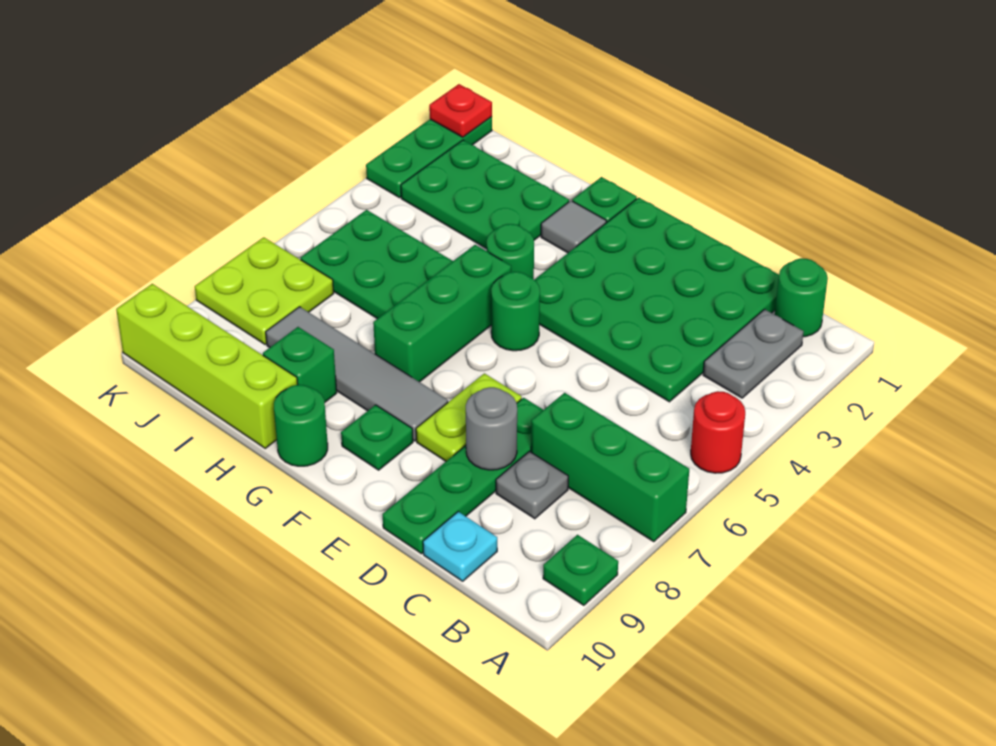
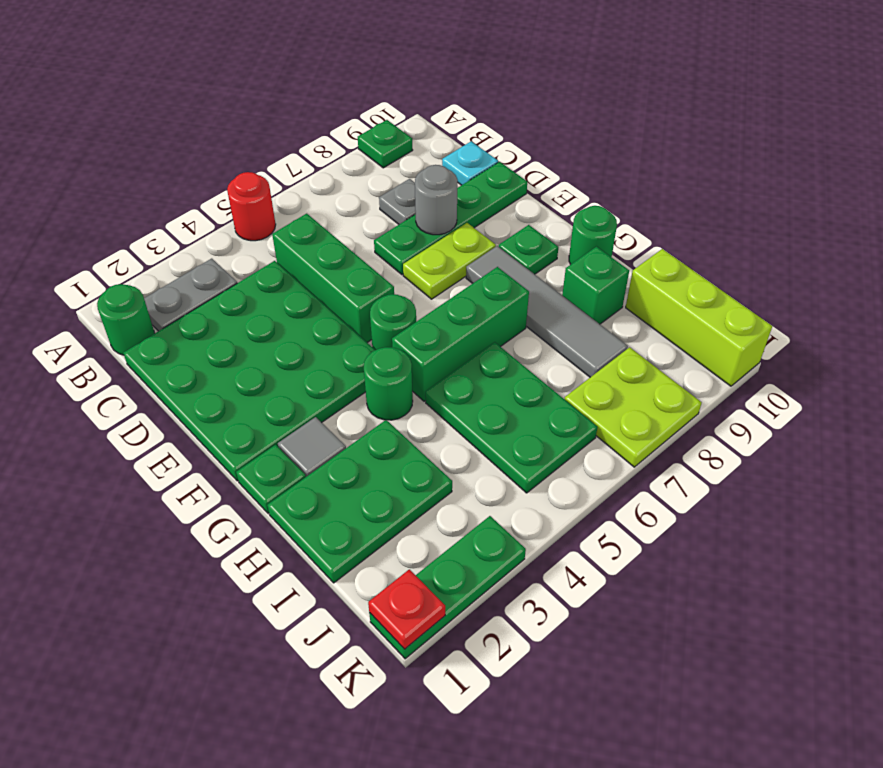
green brick A7:C7 level 1 -> green brick C5:E5 level 1
green plate H2:J3 level 1 -> green plate H1:I3 level 1
lime brick H10:K10 level 1 -> lime brick I10:K10 level 1

